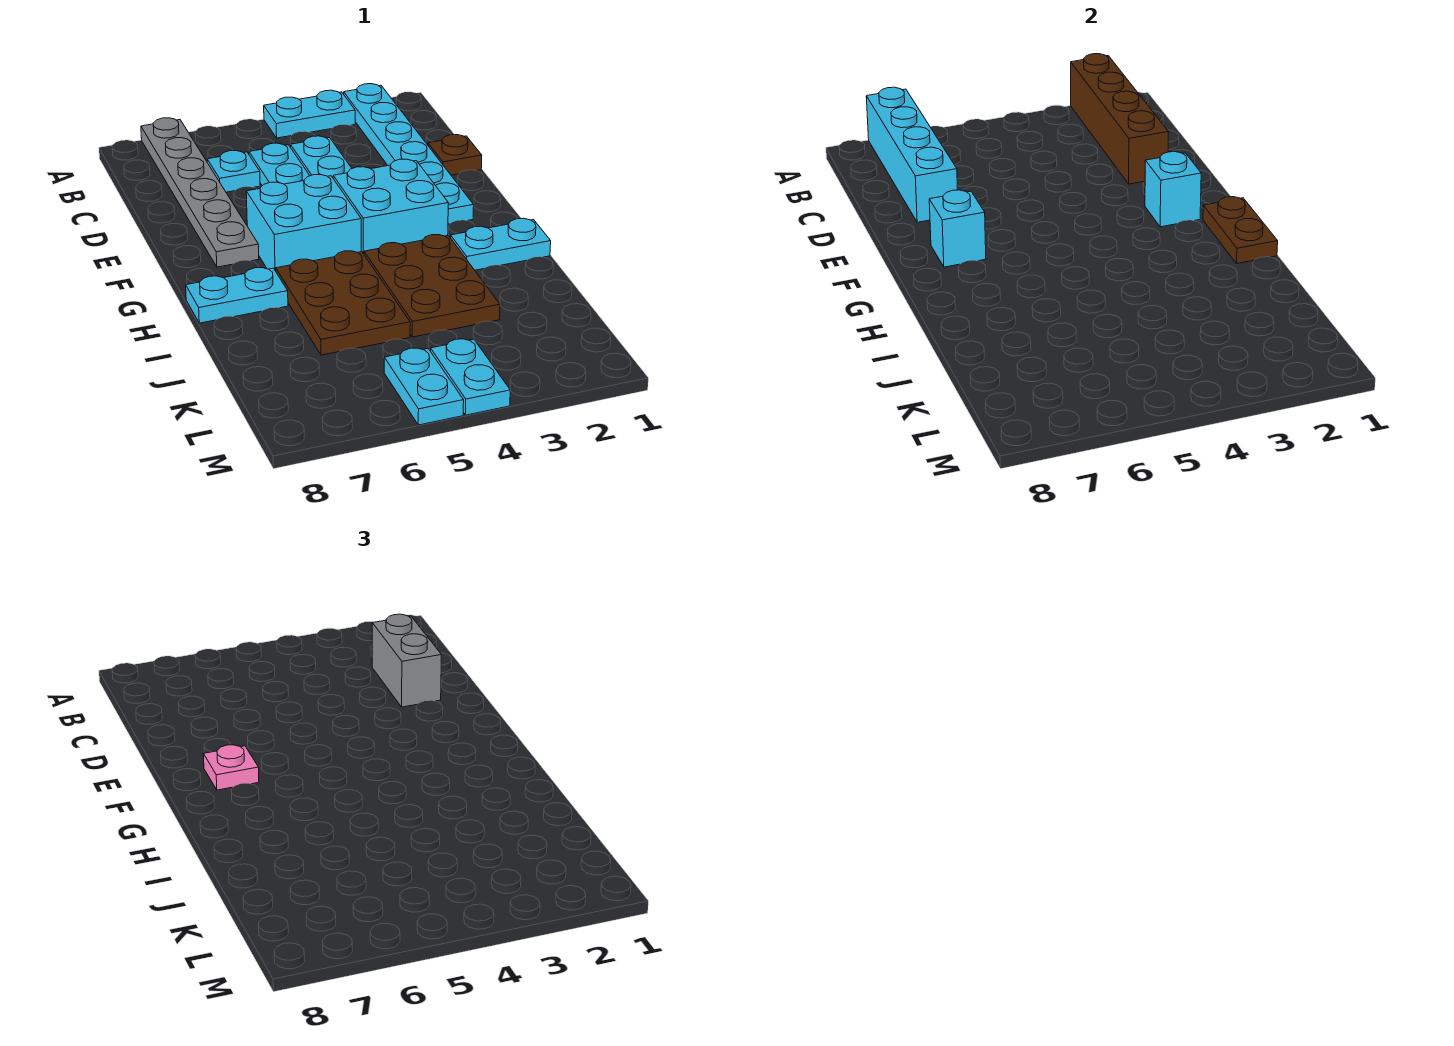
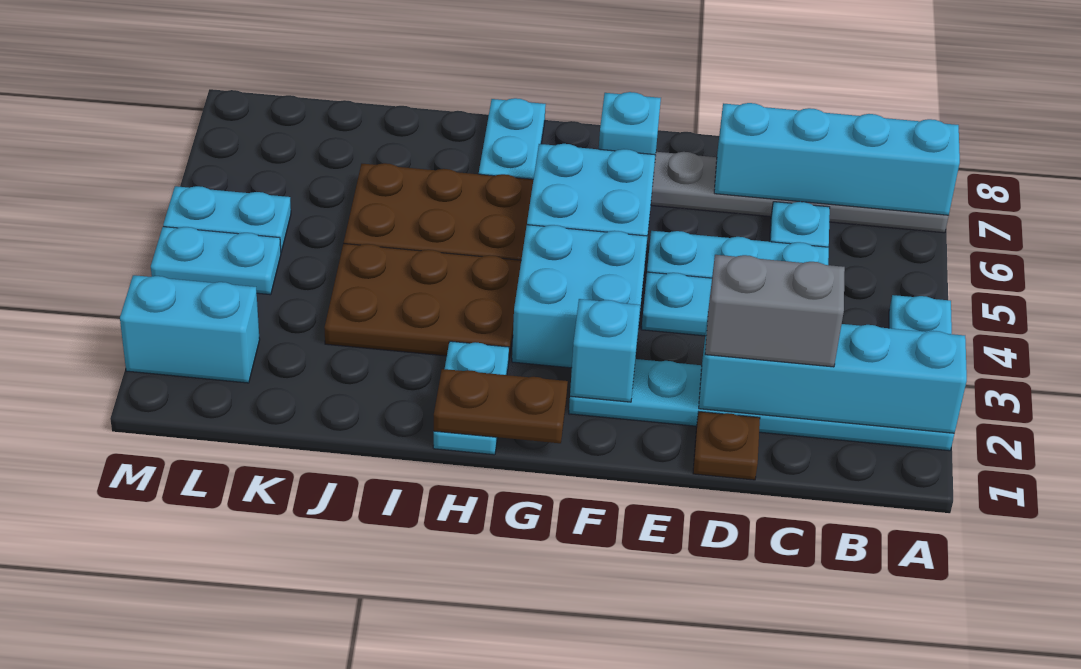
brown brick A2:D2 level 2 -> cyan brick A2:D2 level 2
pink plate F7 level 3 -> none
none -> cyan brick L2:M2 level 1

